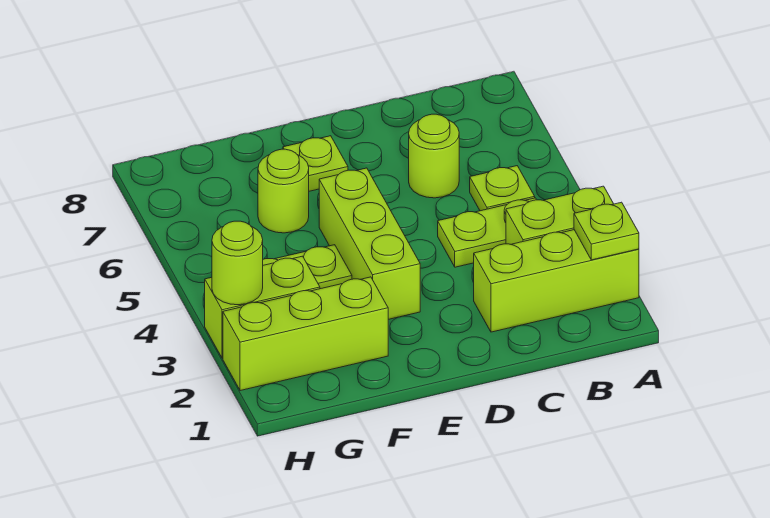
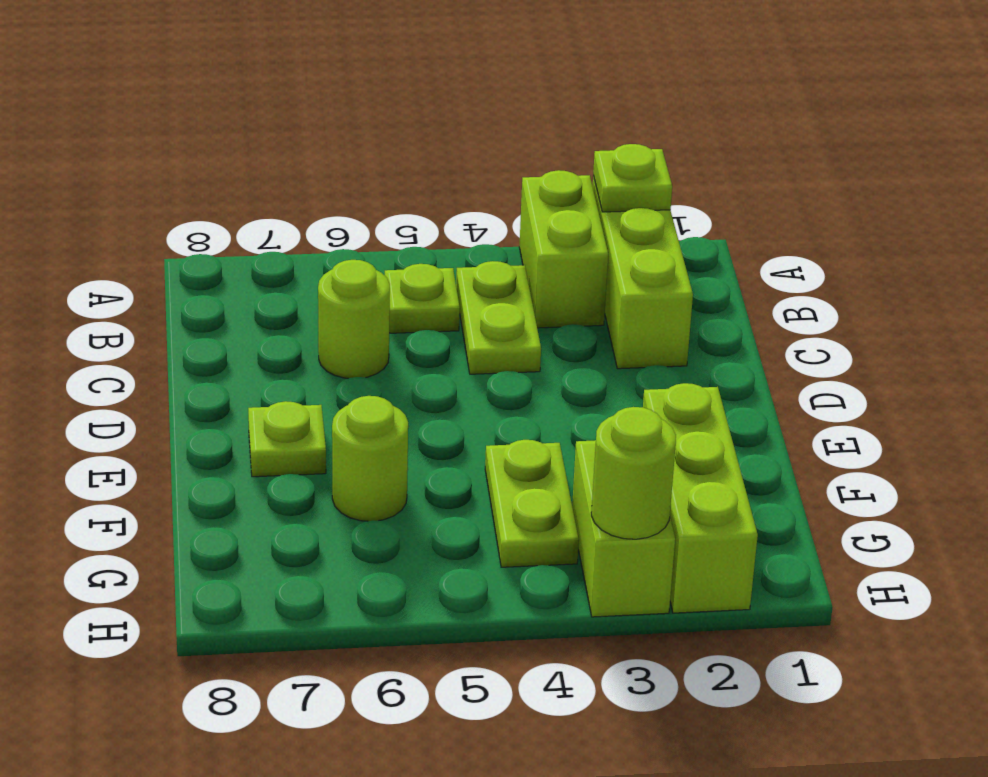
lime brick E3:E5 level 1 -> none

